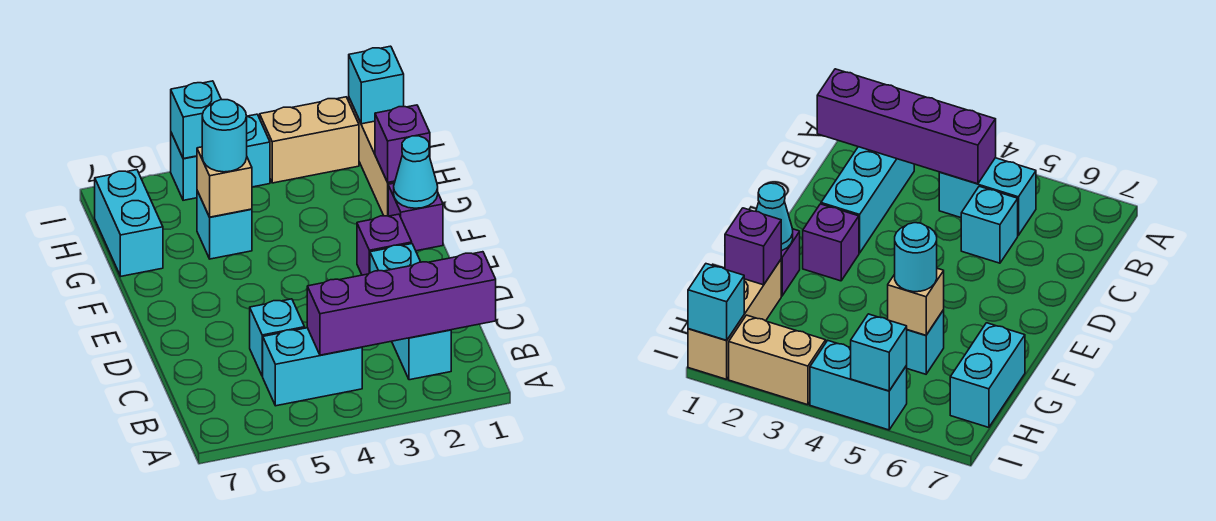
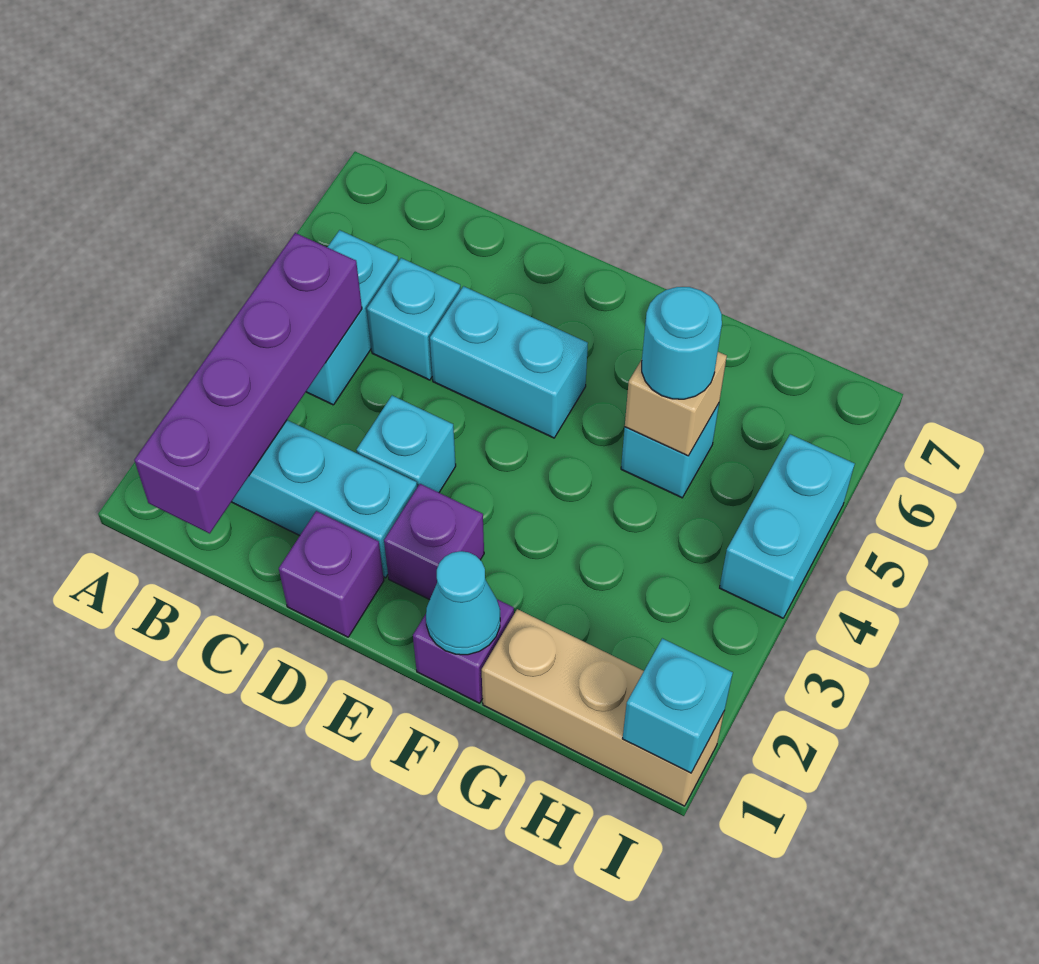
purple brick G1 level 2 -> purple brick D1 level 1
cyan brick G7:H7 level 1 -> cyan brick D5:E5 level 1
tan brick I2:I3 level 1 -> none
cyan brick I5 level 2 -> cyan brick D3 level 1

